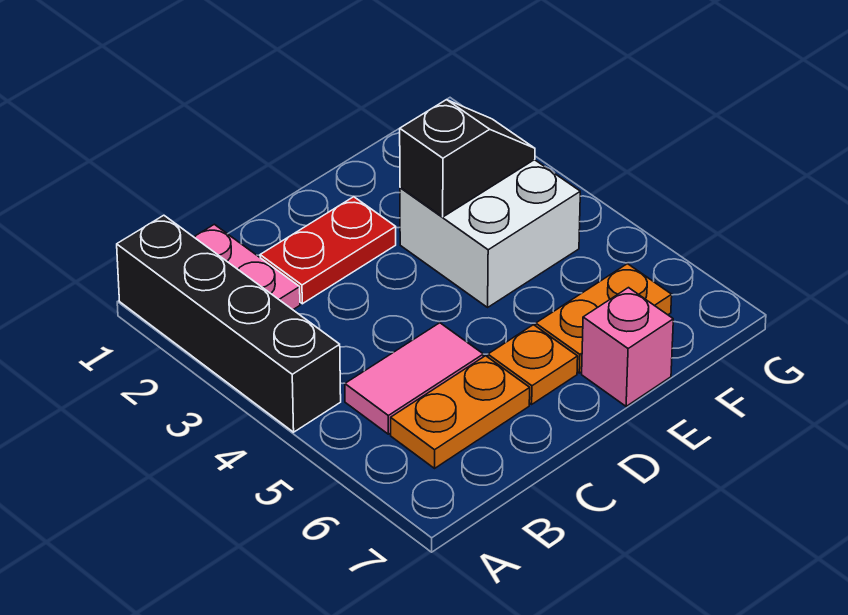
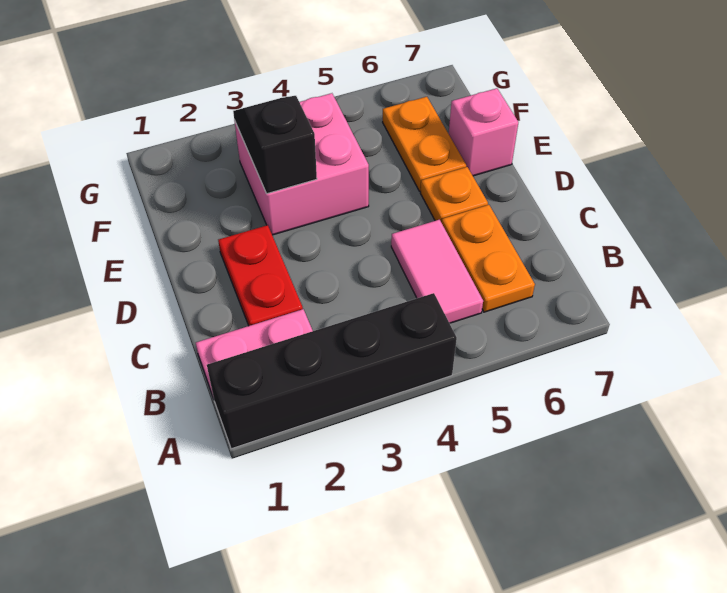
white brick E3:F4 level 1 -> pink brick E3:F4 level 1

